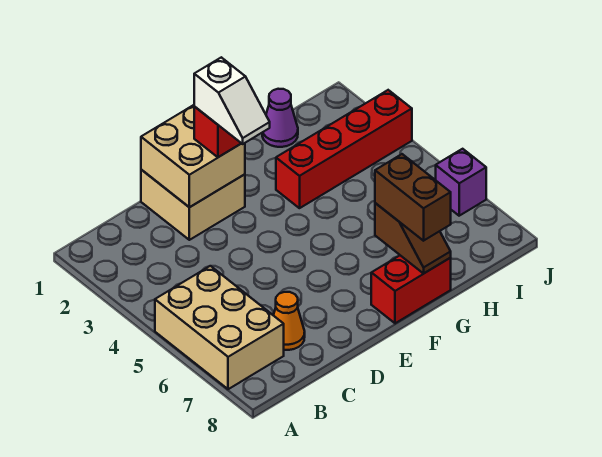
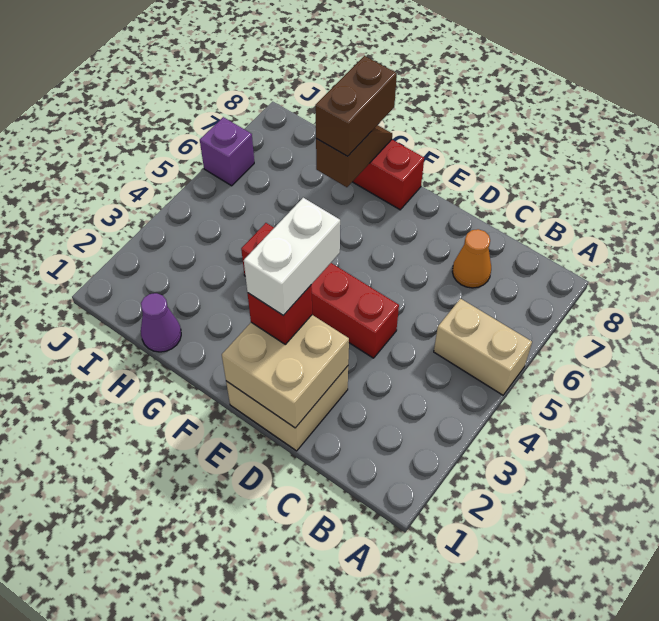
tan brick A5:B7 level 1 -> tan brick A5:B5 level 1
white slope E2:E3 level 4 top 2 -> white brick E2:E3 level 4
red brick G3:J3 level 1 -> red brick D4:G4 level 1

